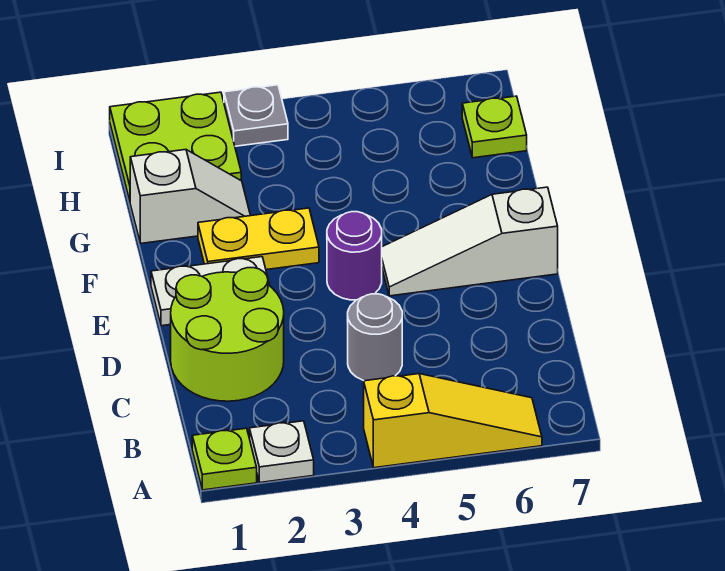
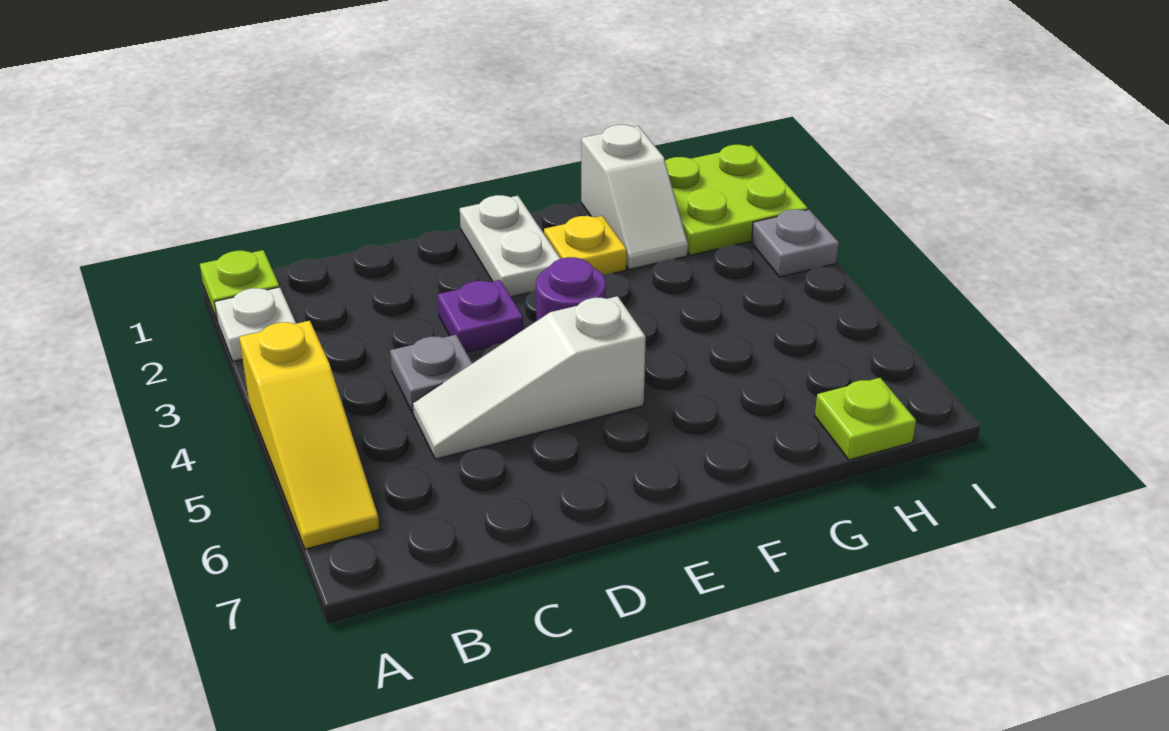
lime round brick C1:D2 level 1 -> none
grey round brick C4 level 1 -> grey plate C4 level 1
none -> purple plate D3 level 1
white slope E5:E7 level 1 top 7 -> white slope C5:E5 level 1 top E
yellow plate F2:F3 level 1 -> yellow plate F2 level 1

